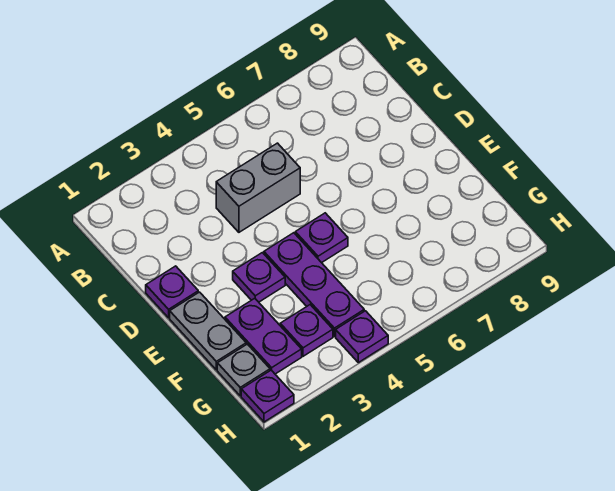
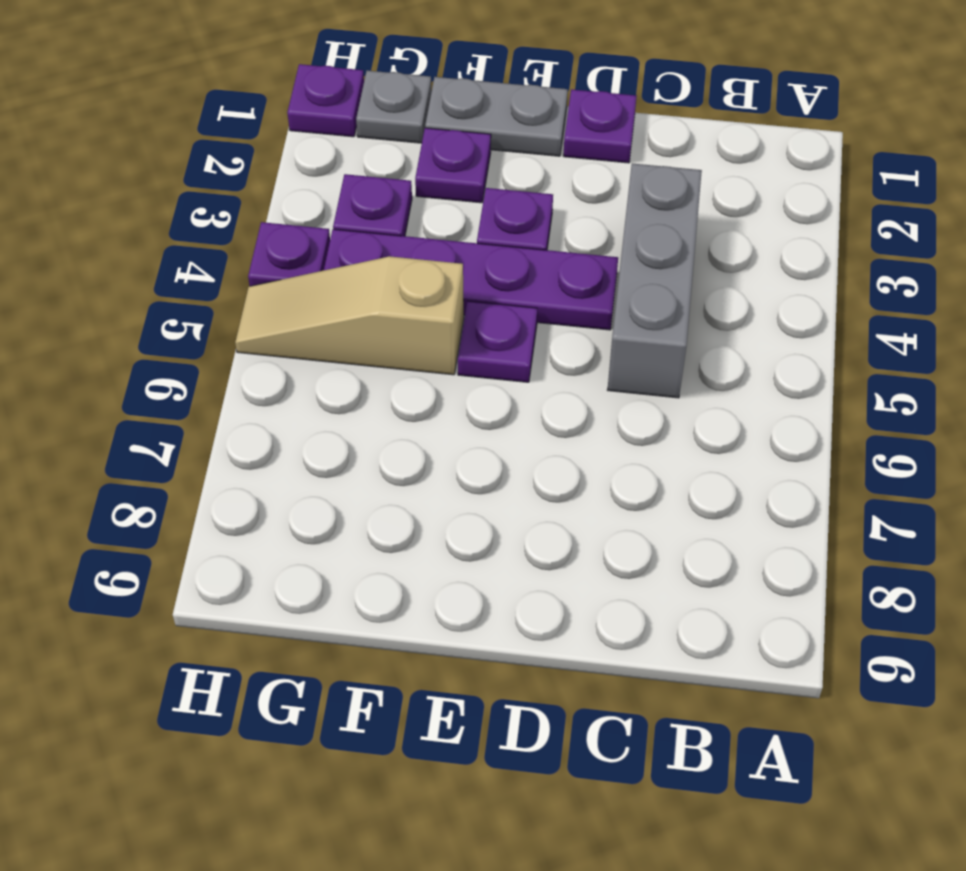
grey brick C4:C5 level 1 -> grey brick C3:C5 level 1
purple plate E4:G4 level 1 -> purple plate D4:G4 level 1
purple plate F2:G2 level 1 -> purple plate F2 level 1
none -> tan slope F5:H5 level 1 top F

